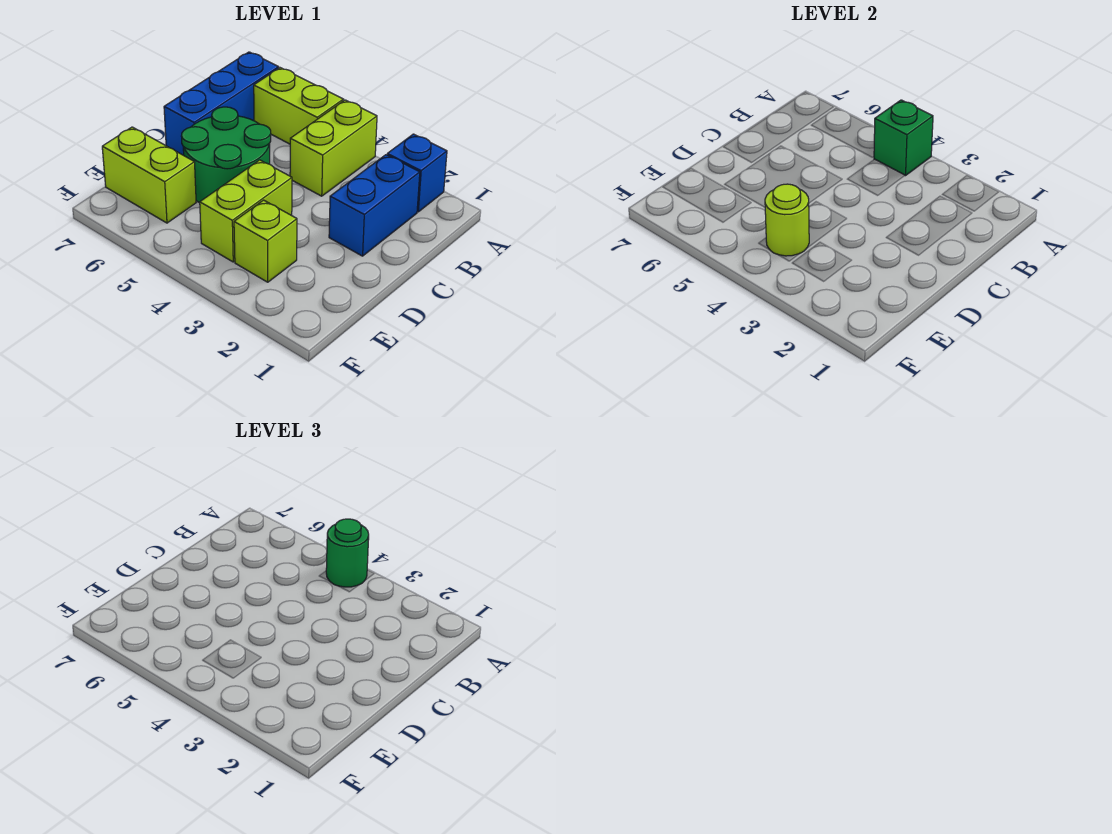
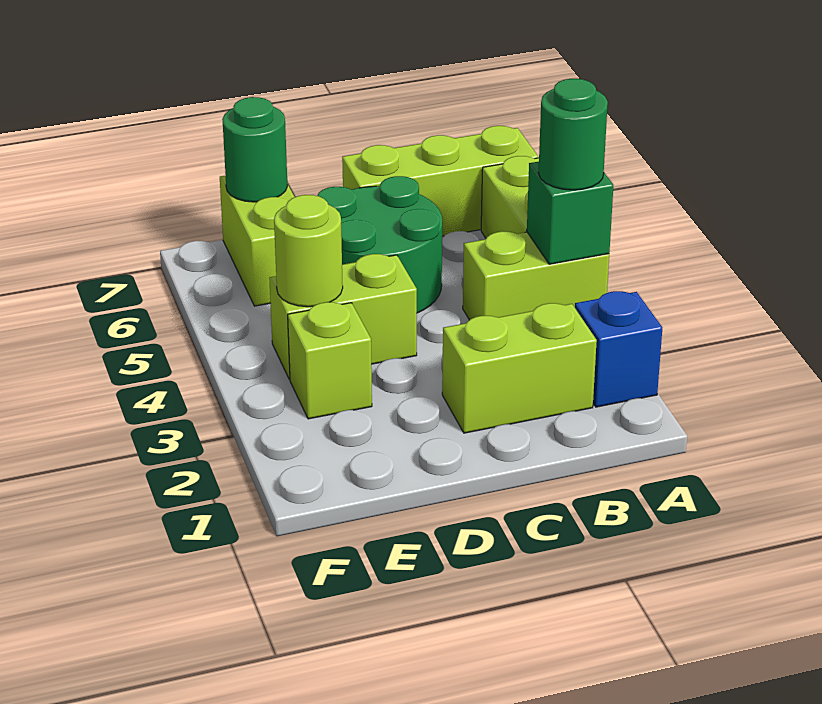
blue brick A7:C7 level 1 -> lime brick A7:C7 level 1
blue brick B2:C2 level 1 -> lime brick B2:C2 level 1
none -> green round brick E7 level 2

